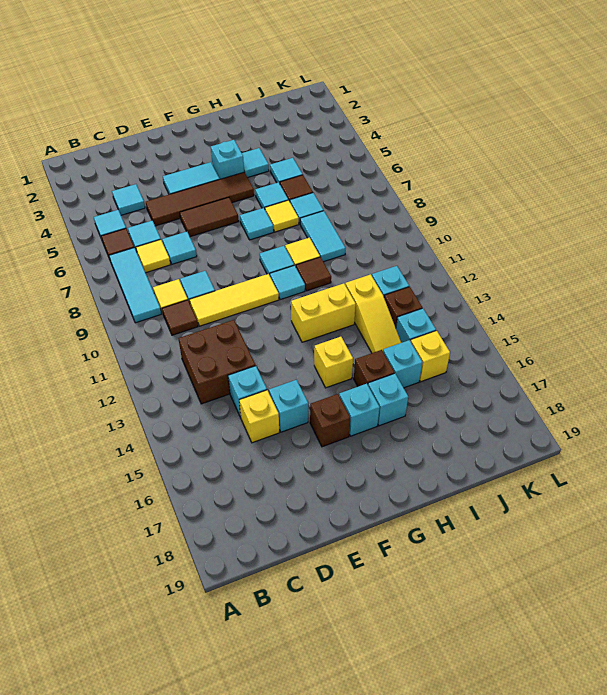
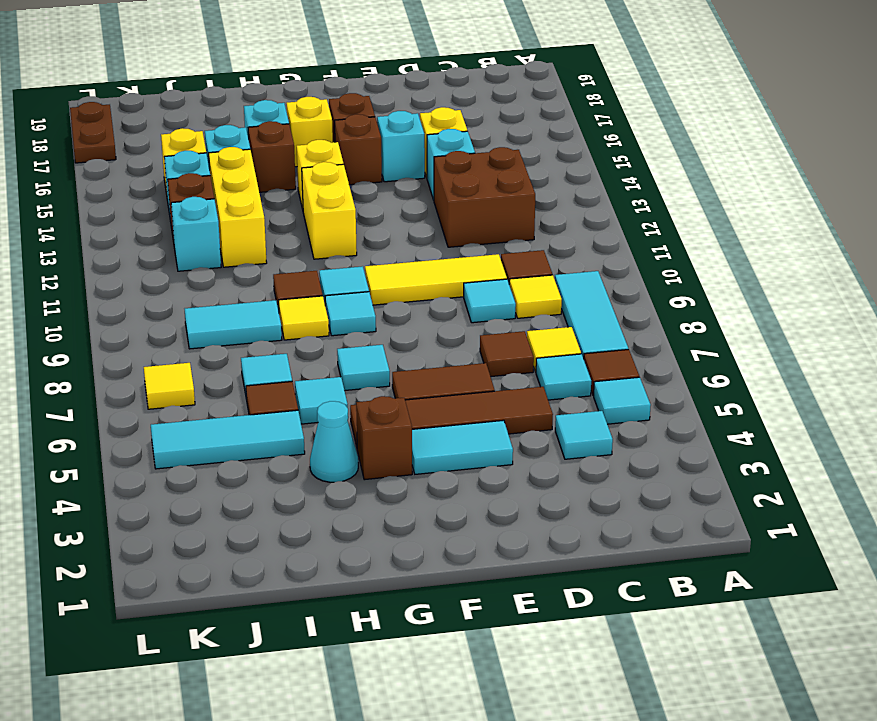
cyan tile D7 level 1 -> brown tile D7 level 1
none -> brown brick F15 level 1
cyan brick G4 level 1 -> brown brick G4 level 1
yellow brick G12:H12 level 1 -> yellow brick G12:G13 level 1
cyan brick G16 level 1 -> yellow brick G16 level 1
cyan tile H4 level 1 -> cyan cone H4 level 1
yellow tile H7 level 1 -> yellow tile K7 level 1
cyan tile I5 level 1 -> cyan tile I5:K5 level 1
cyan tile I8:I9 level 1 -> cyan tile I9:J9 level 1
yellow slope I12:I14 level 1 top 12 -> yellow brick I12:I14 level 1
none -> brown plate L17:L18 level 1

